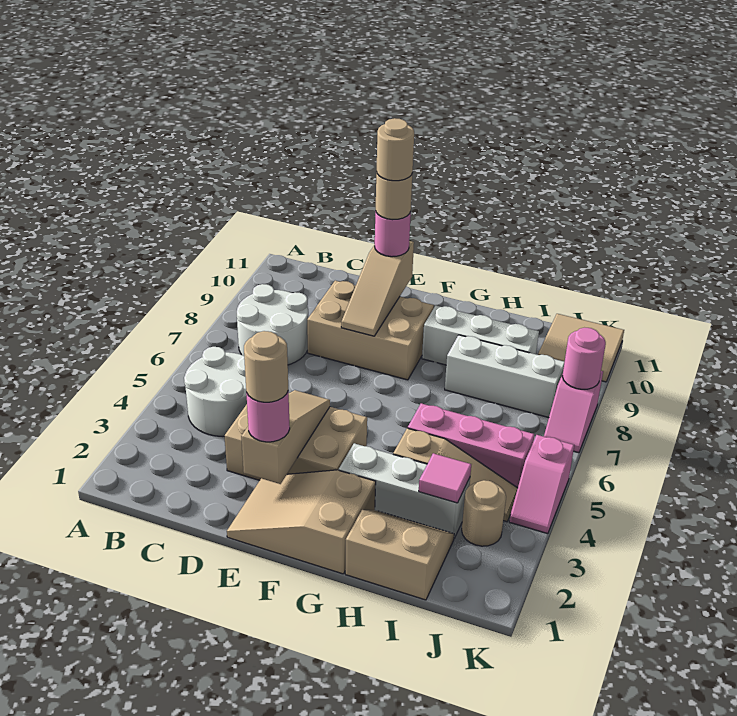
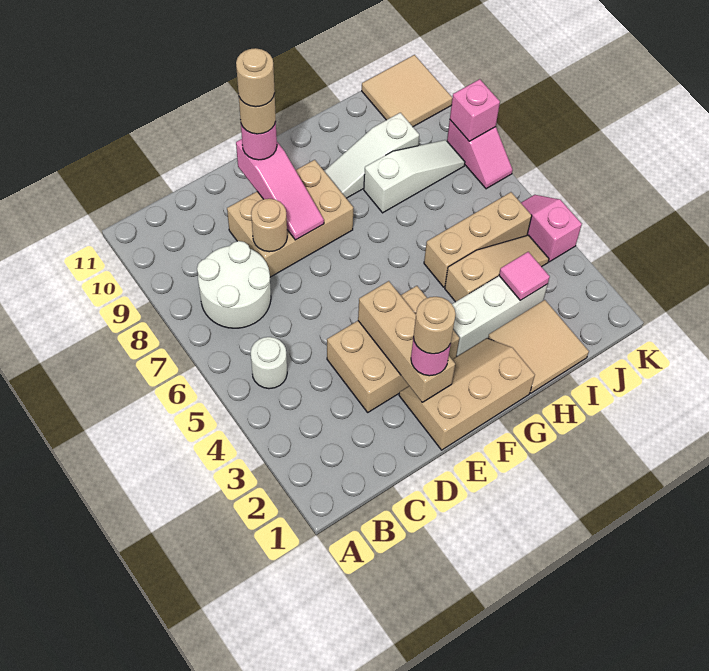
white round brick B4:C5 level 1 -> white round brick B5 level 1
tan slope E1:G2 level 1 top G -> tan slope E1:G2 level 1 top 1
tan slope E2:E4 level 2 top 2 -> tan brick E2:E4 level 2
tan slope E8:E10 level 2 top 10 -> pink slope E8:E10 level 2 top 10
white brick G9:I9 level 1 -> white slope G9:I9 level 1 top I
tan slope H1:I2 level 1 top 1 -> tan tile H1:I2 level 1
pink brick H5:J5 level 1 -> tan brick H5:J5 level 1
white brick H8:J8 level 1 -> white slope H8:J8 level 1 top H
tan round brick J3 level 1 -> tan round brick D8 level 2
pink slope K4:K5 level 1 top 5 -> pink slope K4:K5 level 1 top 4
pink round brick K8 level 2 -> pink brick K8 level 2

